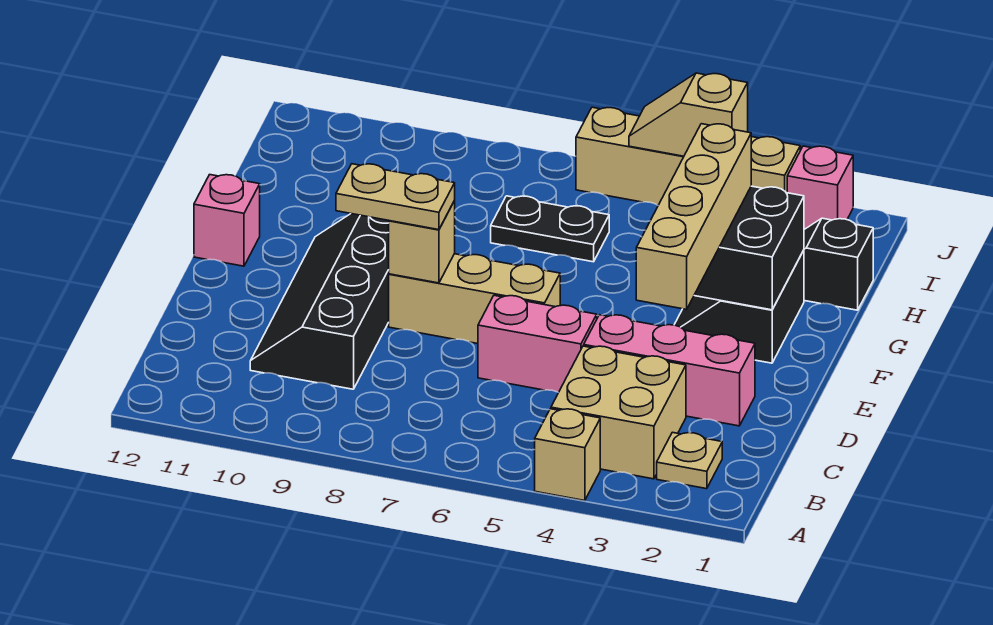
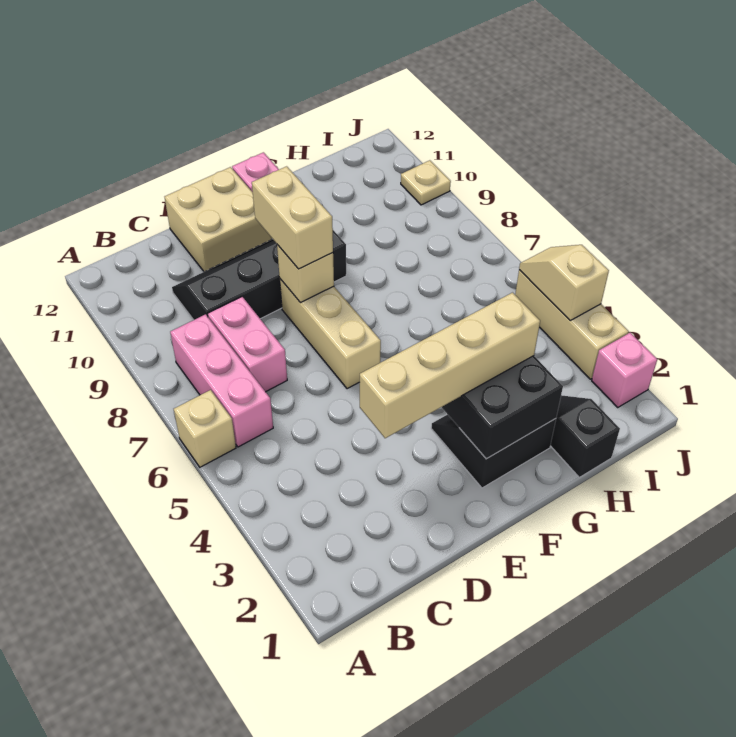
tan brick A4 level 1 -> tan brick A6 level 1
tan plate B2 level 1 -> tan plate J10 level 1
tan brick B3:C4 level 1 -> tan brick D11:E12 level 1
pink brick D2:D4 level 1 -> pink brick B6:B8 level 1
pink brick D5:D6 level 1 -> pink brick C7:C8 level 1
tan plate E8:E9 level 3 -> tan brick E8:E9 level 3
black plate H6:H7 level 1 -> none
tan brick J3:J6 level 1 -> tan brick J3:J5 level 1

